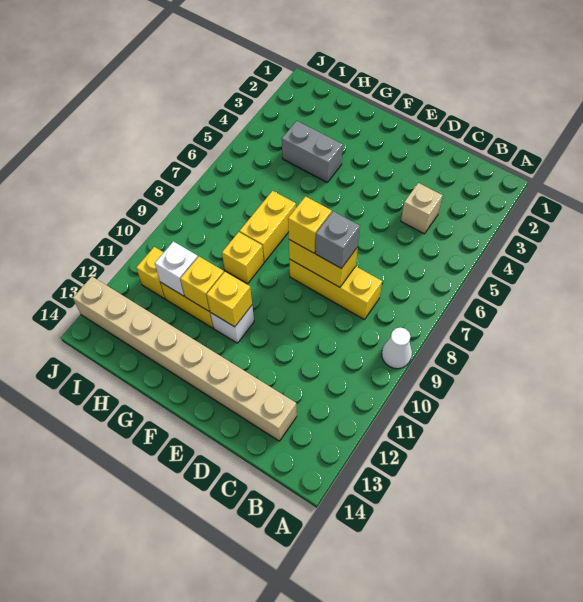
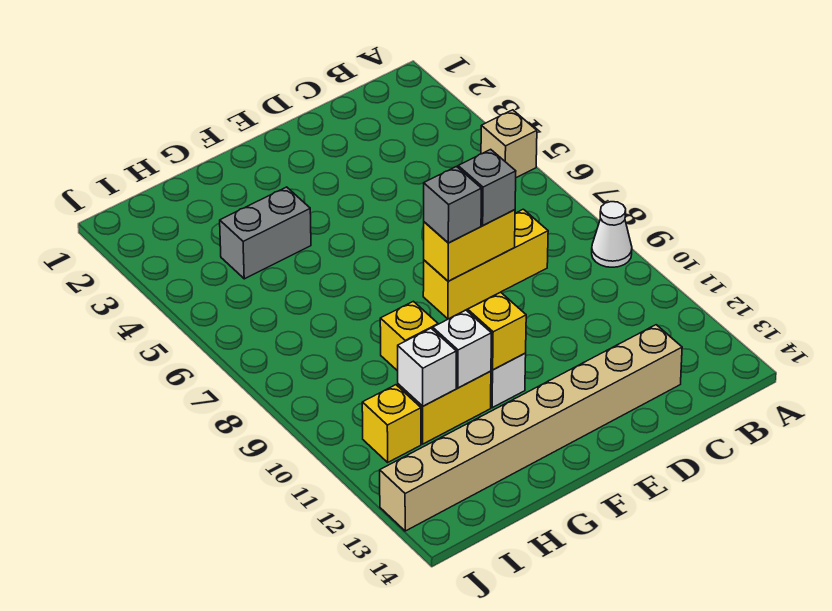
tan brick C4 level 1 -> tan brick A5 level 1
yellow brick E8 level 3 -> grey brick E8 level 3
yellow brick G7:G8 level 1 -> none
yellow brick G11 level 2 -> white brick G11 level 2

